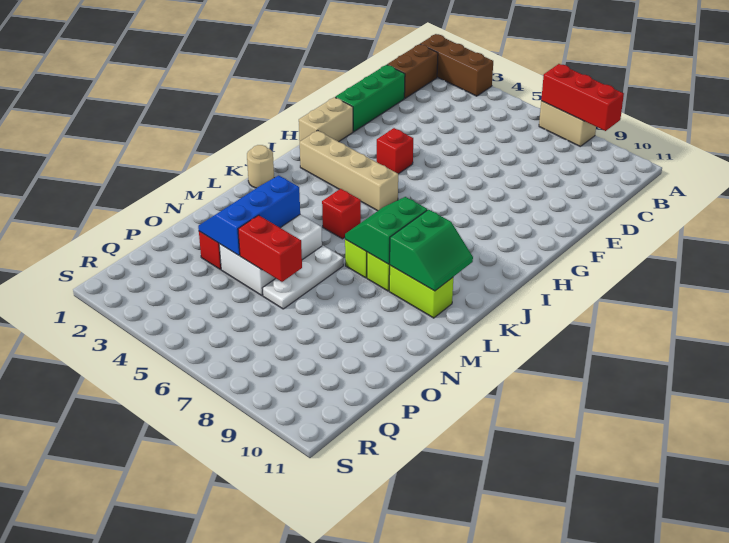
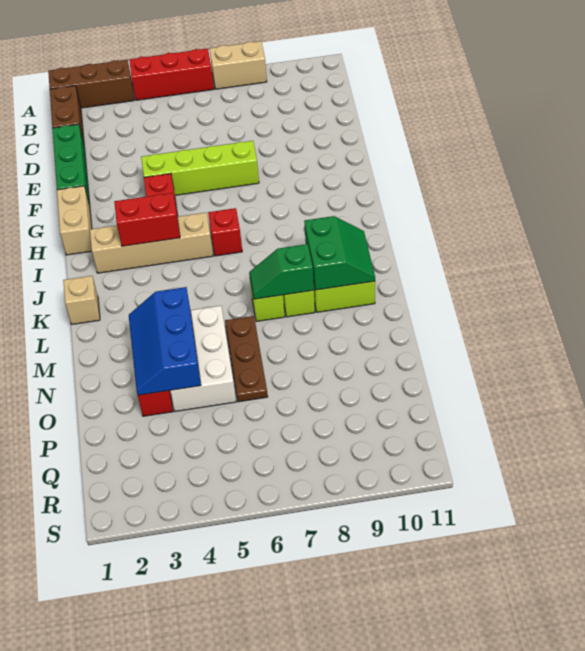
red brick A7:A9 level 2 -> red brick A4:A6 level 1
none -> lime brick F4:F7 level 1
tan round brick K1 level 1 -> tan brick K1 level 1
red brick K5 level 1 -> red brick I6 level 1
green slope K7:L8 level 2 top 8 -> green slope L7:L8 level 2 top 8
white plate M6:O6 level 1 -> brown plate M6:O6 level 1
red brick O5:O6 level 2 -> red brick I3:I4 level 2

